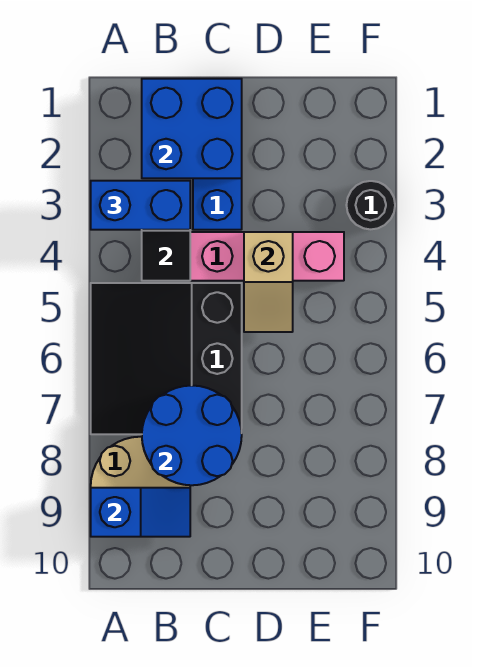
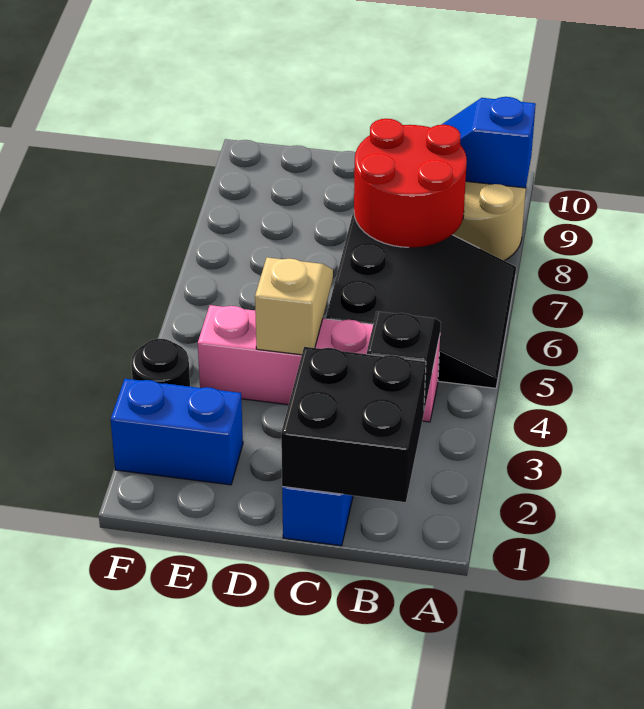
blue brick A3:B3 level 3 -> blue brick E2:F2 level 1
blue brick B1:C2 level 2 -> black brick B1:C2 level 2
blue round brick B7:C8 level 2 -> red round brick B7:C8 level 2

